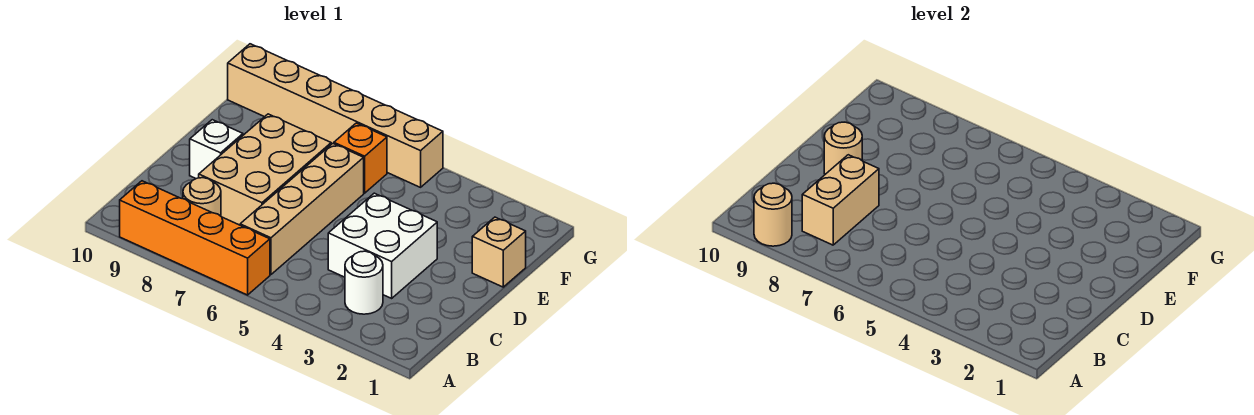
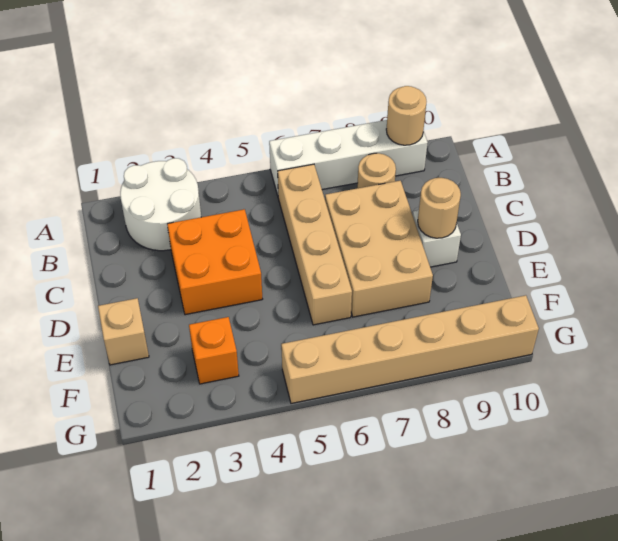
orange brick A6:A9 level 1 -> white brick A6:A9 level 1
white round brick B3 level 1 -> white round brick A2:B3 level 1
tan brick B8:C8 level 2 -> none
white brick C3:D4 level 1 -> orange brick C3:D4 level 1
orange brick F6 level 1 -> orange brick F3 level 1

